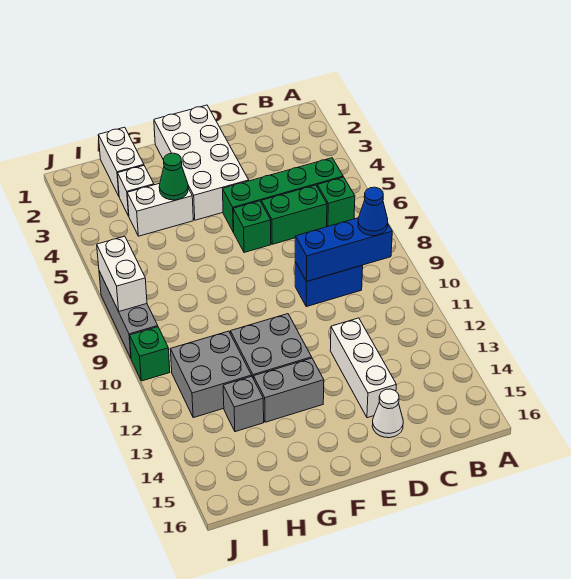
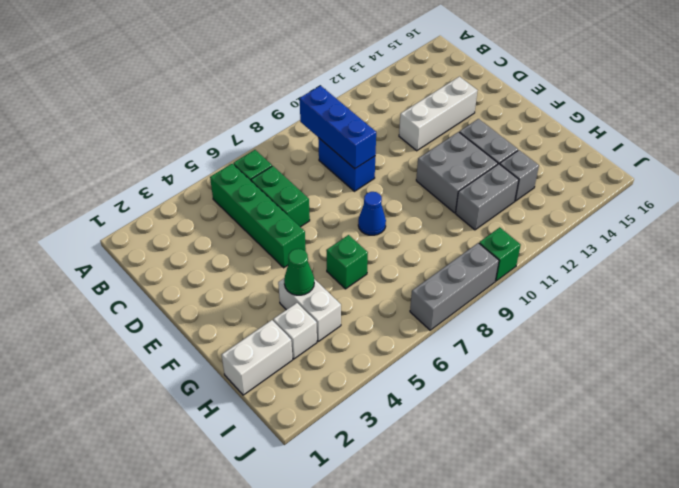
blue cone B9 level 3 -> blue cone F8 level 1
white cone D15 level 1 -> none
white brick E1:F4 level 1 -> none
green brick E6 level 1 -> green brick G6 level 1
grey brick H11:I12 level 1 -> grey brick H11:H12 level 1
white brick J7:J8 level 2 -> none

